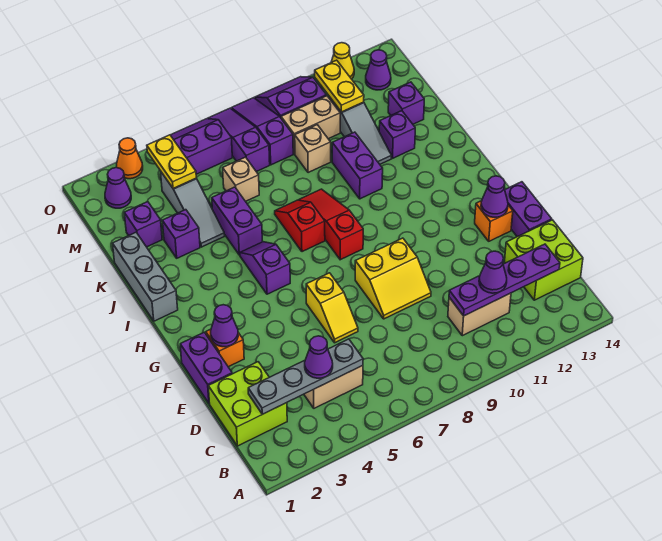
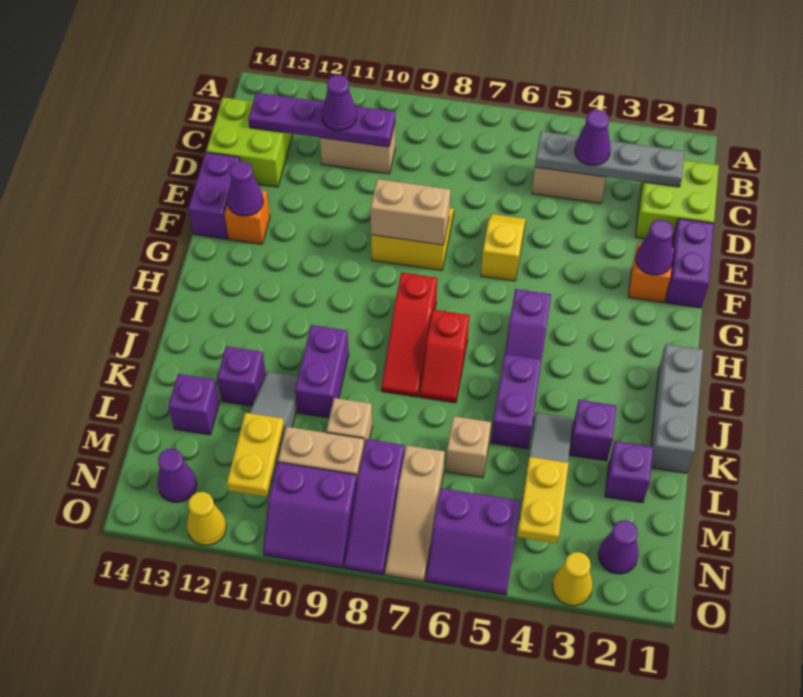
none -> tan brick F8:F9 level 2
purple slope M7:O7 level 1 top M -> tan slope M7:O7 level 1 top M
orange cone O3 level 1 -> yellow cone O3 level 1

